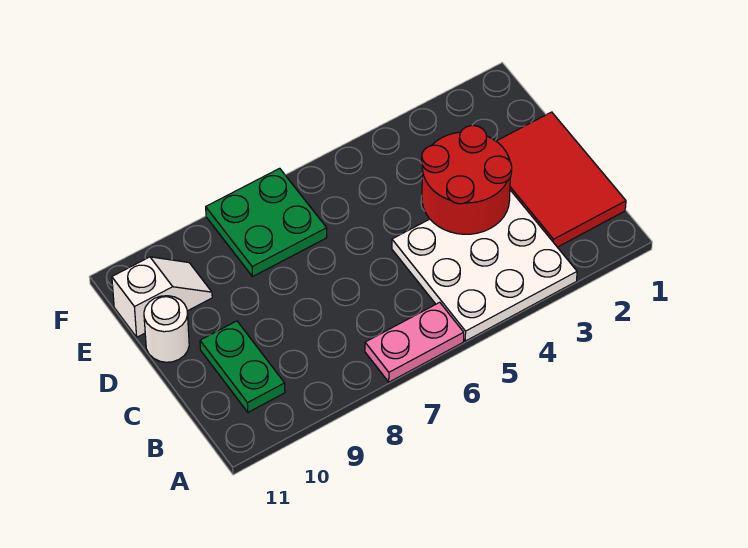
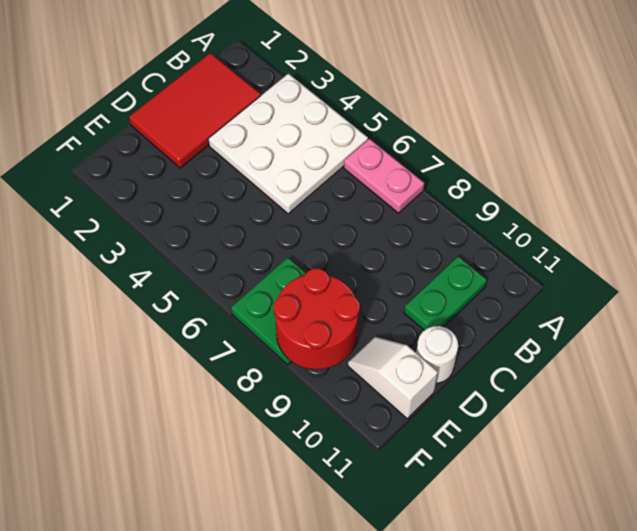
red round brick C3:D4 level 2 -> red round brick E8:F9 level 2

